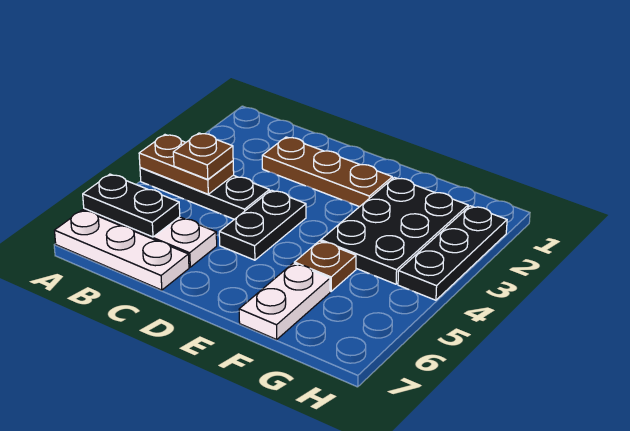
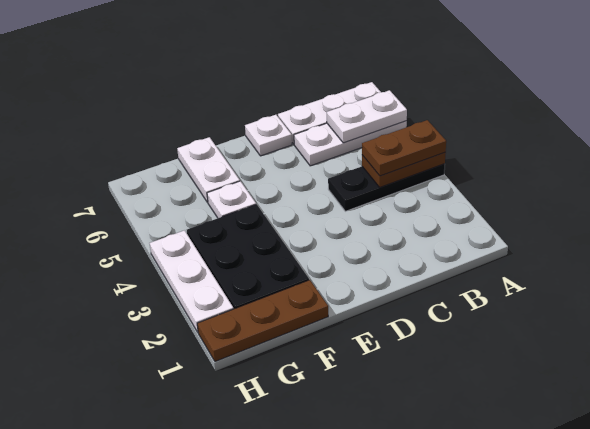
black plate A6:B6 level 2 -> white plate A6:B6 level 2
brown plate B4 level 3 -> brown plate A4:B4 level 3
brown plate C2:E2 level 1 -> brown plate F1:H1 level 1
black plate D4:D5 level 1 -> none
none -> white plate D7 level 1
brown plate F5 level 1 -> white plate F5 level 1
black plate H2:H4 level 1 -> white plate H2:H4 level 1

